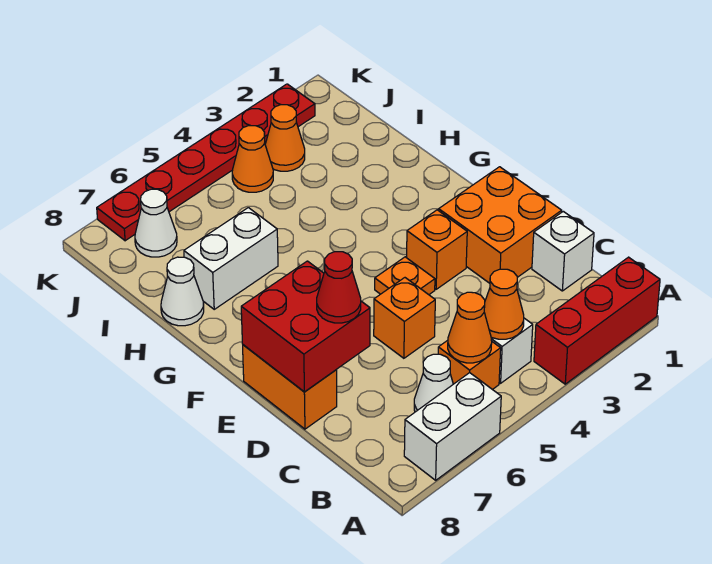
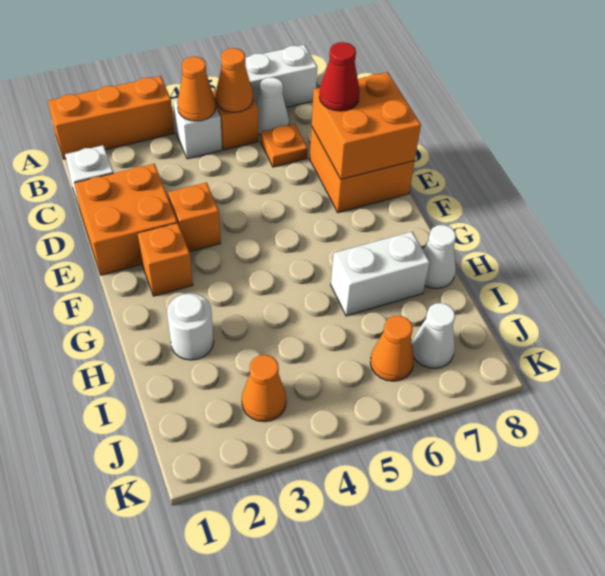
red brick A1:A3 level 1 -> orange brick A1:A3 level 1
orange brick D5 level 1 -> orange brick F2 level 1
red brick D7:E8 level 2 -> orange brick D7:E8 level 2
orange brick D8:E8 level 1 -> orange brick D7:E8 level 1
orange plate E4 level 1 -> orange plate C6 level 1
none -> white round brick H2 level 1
orange cone J4 level 1 -> orange cone J6 level 1
red plate K2:K7 level 1 -> none

